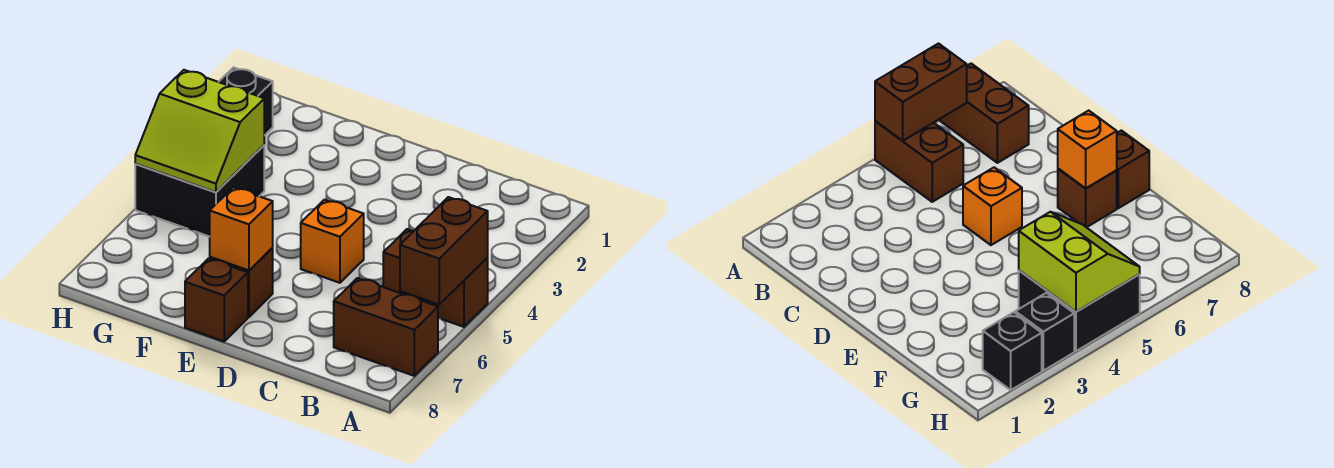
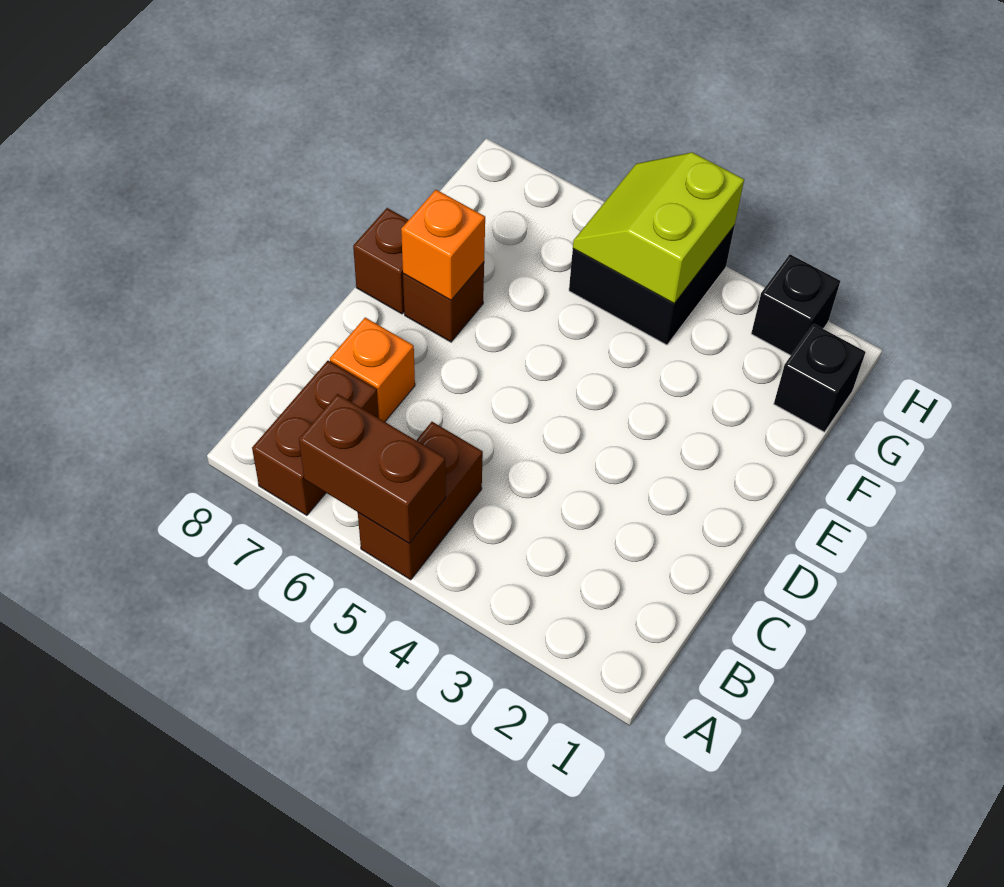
orange brick D5 level 1 -> orange brick C7 level 1
black brick H3 level 1 -> black brick G1 level 1

